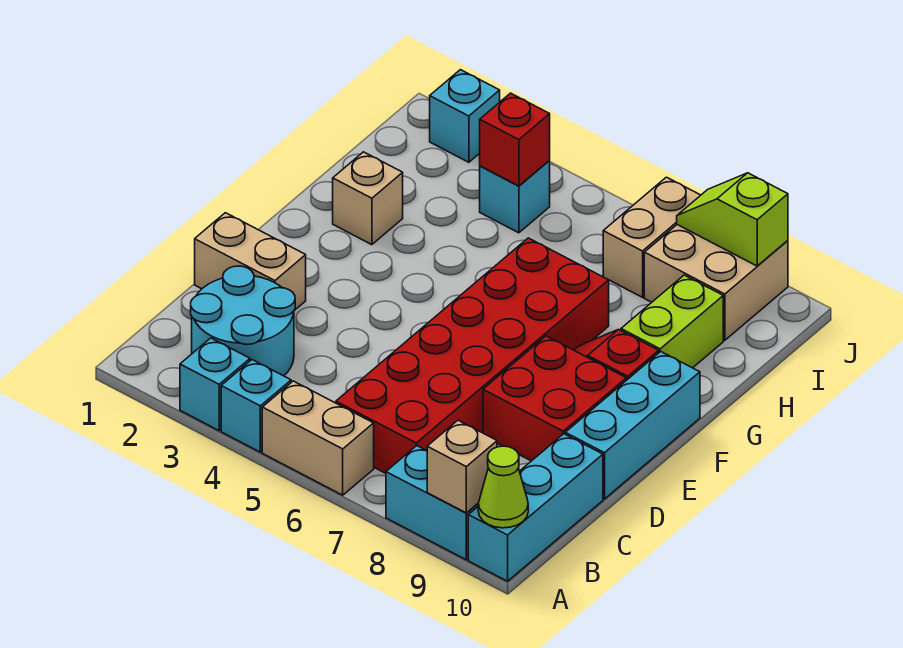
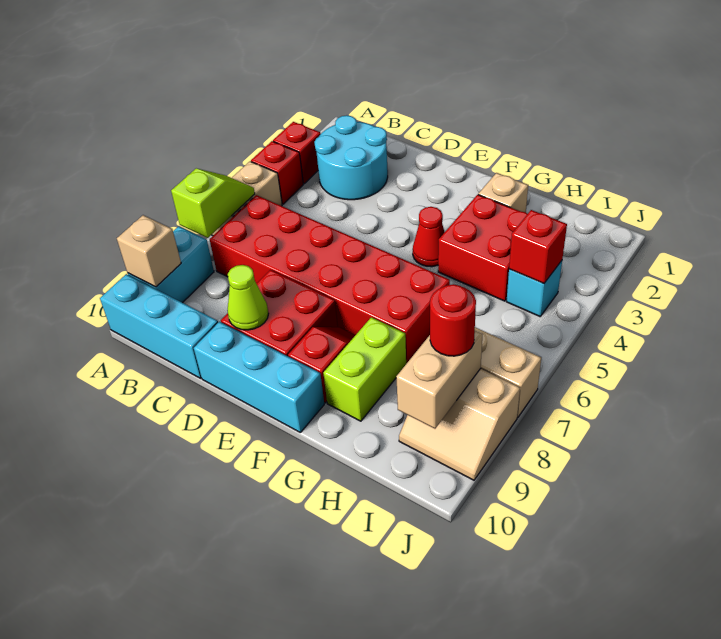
cyan brick A3 level 1 -> red brick A3 level 1
cyan brick A4 level 1 -> red brick A4 level 1
lime cone A10 level 2 -> lime cone D9 level 2
tan brick D1:D2 level 1 -> tan brick I8:I9 level 2
none -> red cone F4 level 1
none -> red brick G3:H4 level 1
lime brick G9:H9 level 1 -> lime brick G8:G9 level 1
tan brick I8:J9 level 1 -> tan slope I8:J9 level 1 top 8
none -> red round brick I8 level 3
cyan brick J2 level 1 -> none
lime slope J8:J9 level 2 top 9 -> lime slope A6:A7 level 2 top 7

